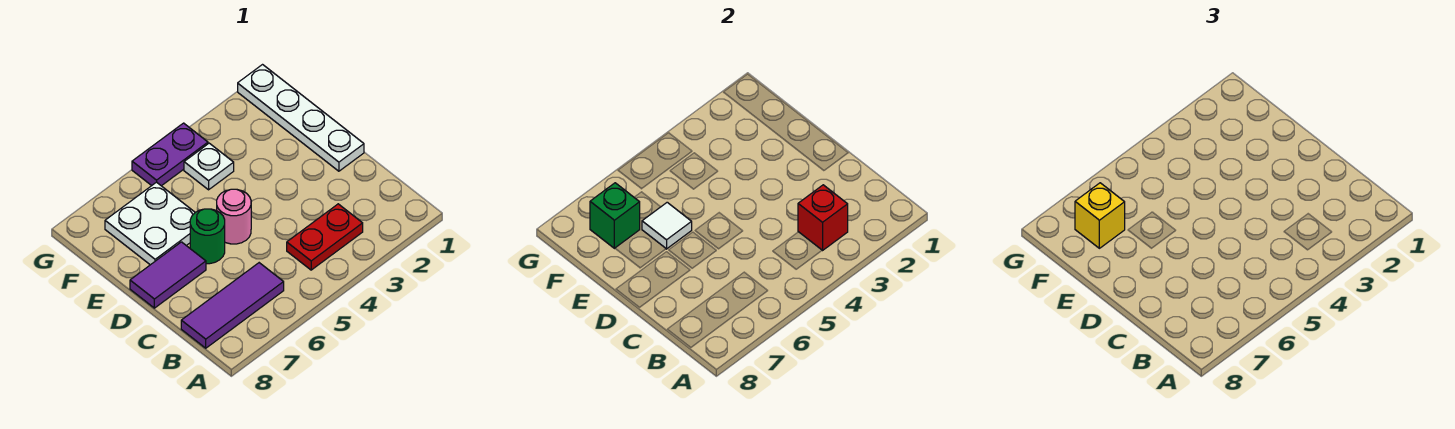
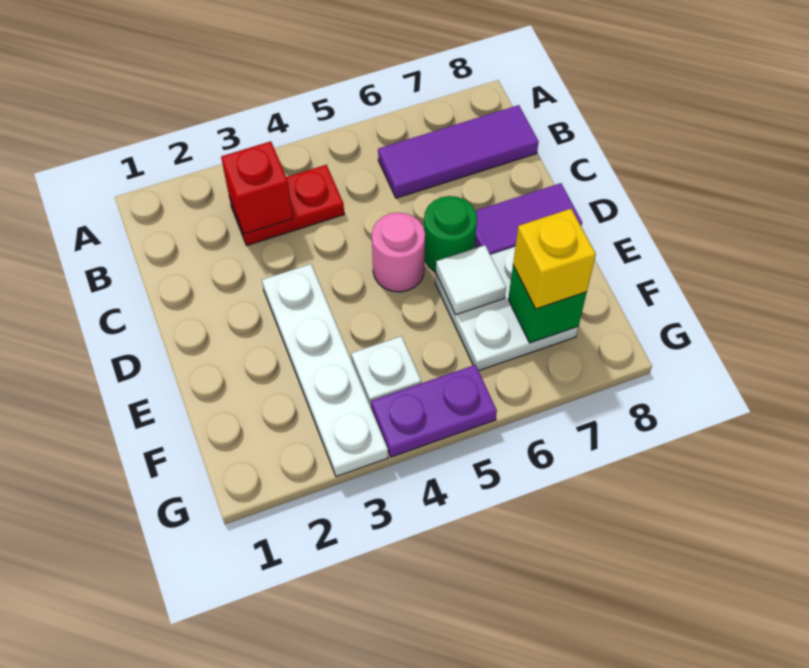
white plate D1:G1 level 1 -> white plate D3:G3 level 1

